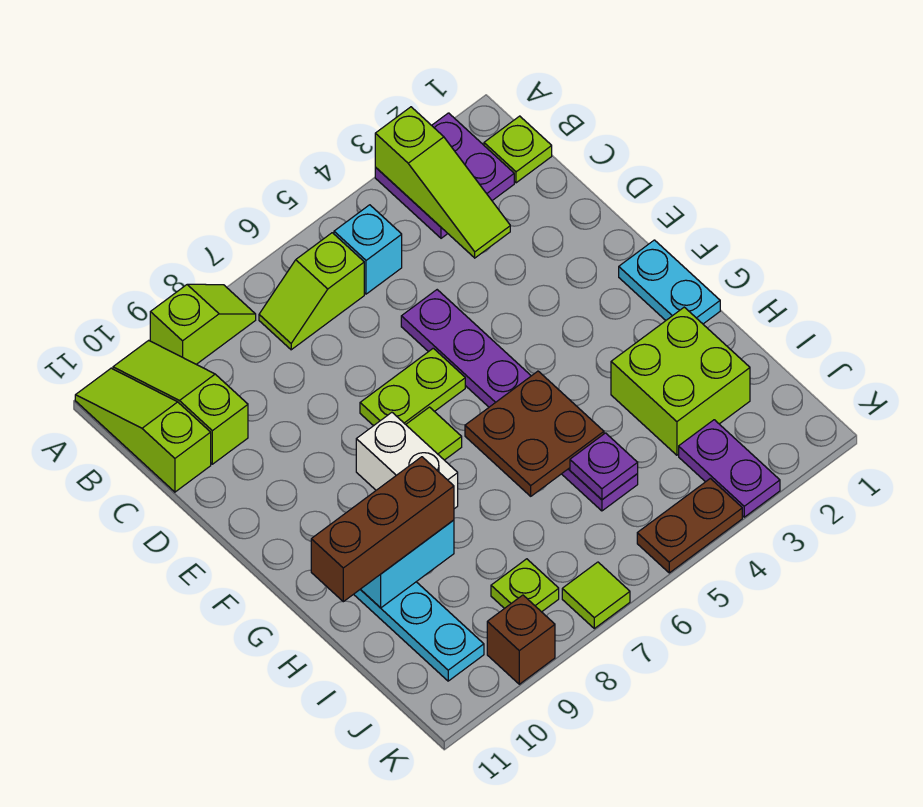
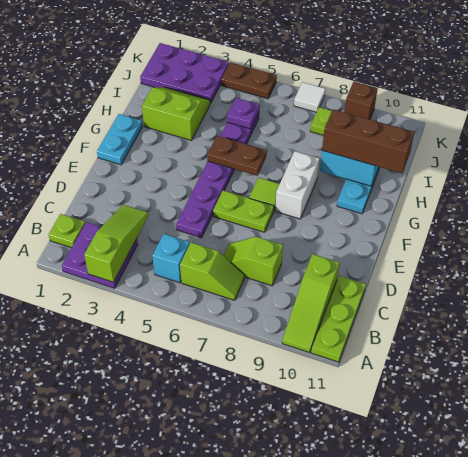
lime slope A8:A9 level 1 top 9 -> lime slope C7:C8 level 1 top 8
lime slope A11:C11 level 1 top C -> lime plate A11:C11 level 1
brown plate G5:H6 level 2 -> brown plate G5:G6 level 2
lime brick H2:I3 level 1 -> lime slope H2:I3 level 1 top H
purple plate J3:K3 level 1 -> purple plate J1:K3 level 1
lime tile K7 level 1 -> white tile K7 level 1

